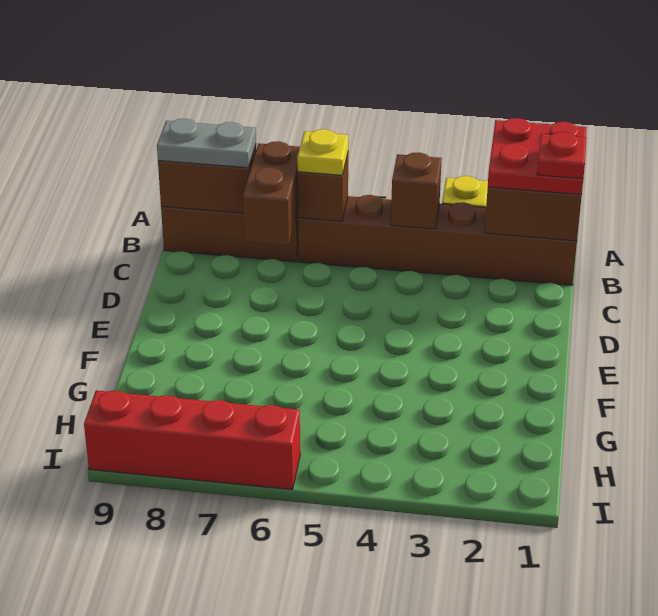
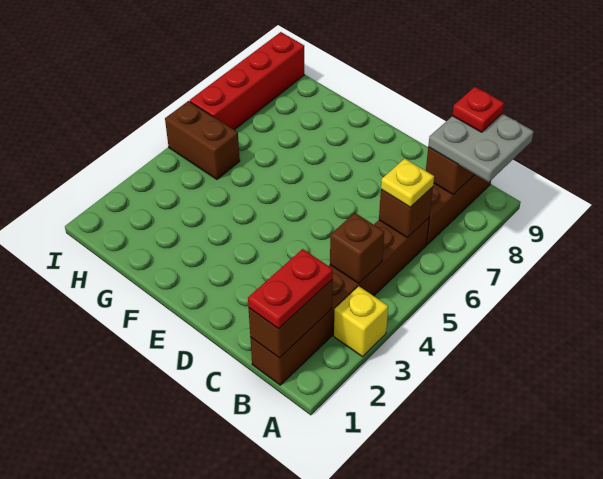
red plate A1:B2 level 3 -> red plate B1:B2 level 3
red plate B1 level 4 -> red plate B9 level 4
brown brick B7:C7 level 2 -> brown brick H5:I5 level 1
grey plate B8:B9 level 3 -> grey plate A8:B9 level 3

